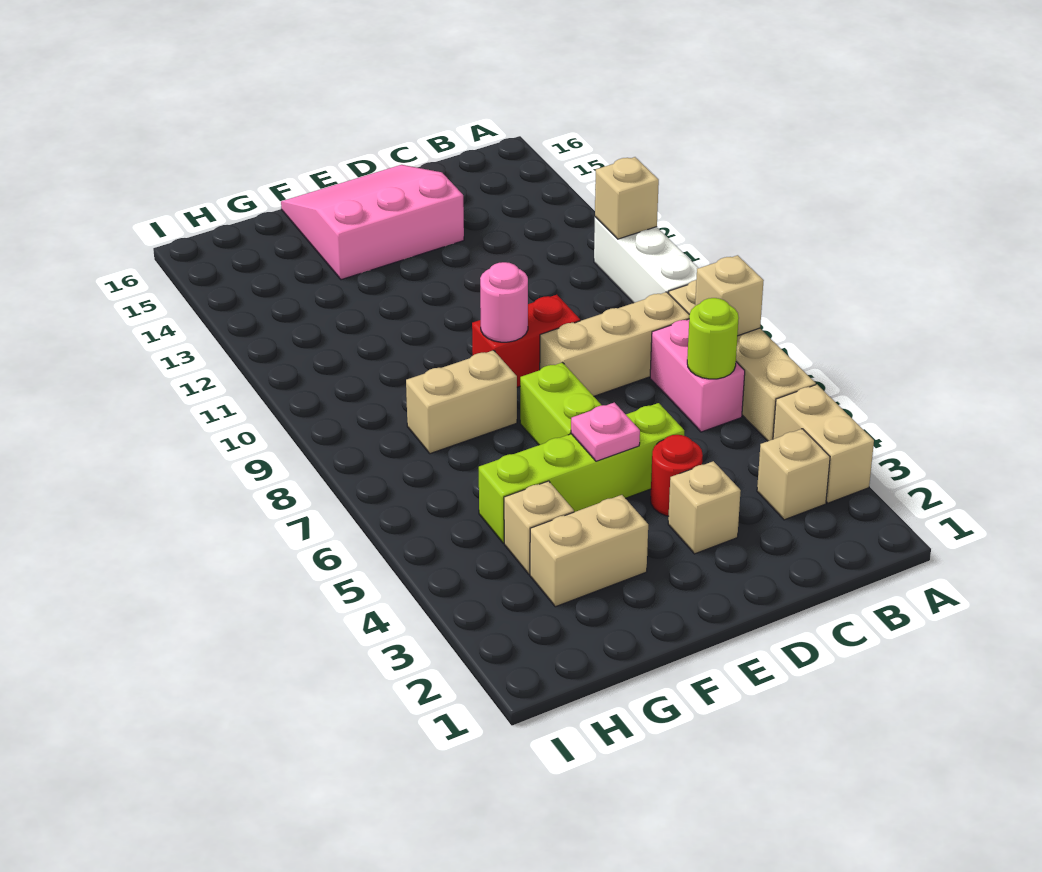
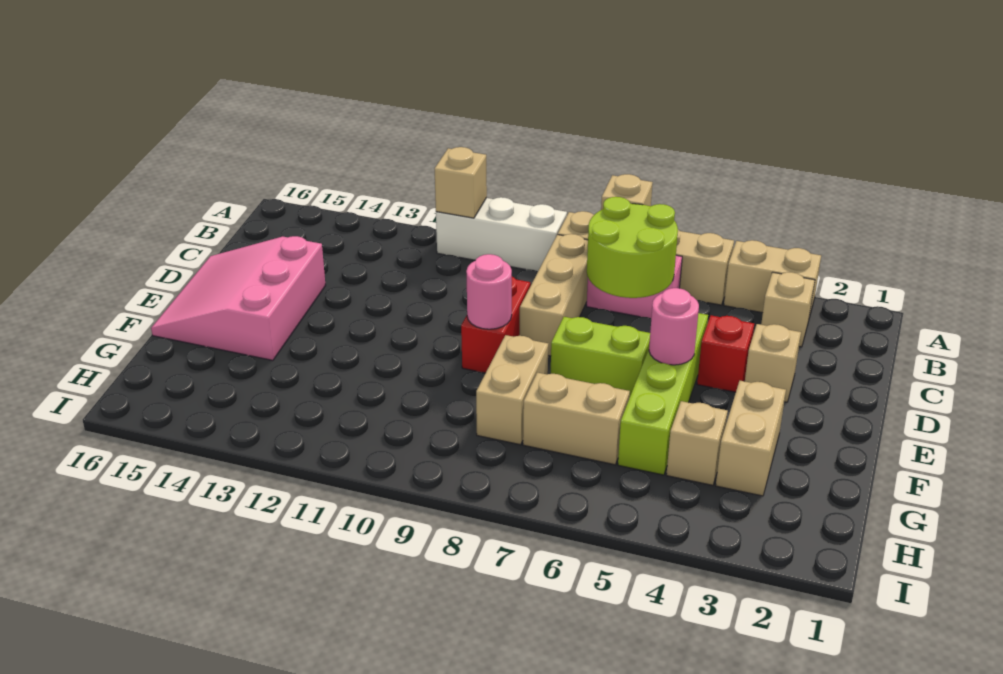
lime round brick B6 level 2 -> lime round brick B6:C7 level 2
red round brick D4 level 1 -> red brick D4 level 1
pink plate E5 level 2 -> pink round brick E5 level 2
none -> tan brick G6:G7 level 1

